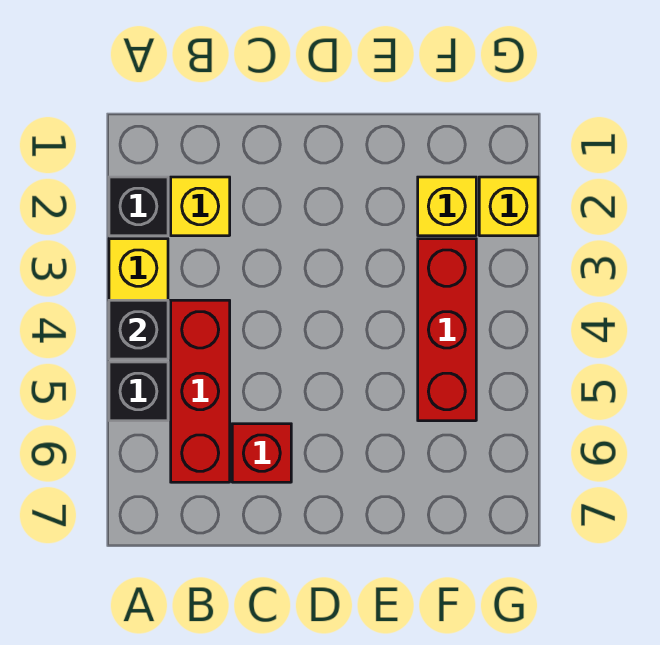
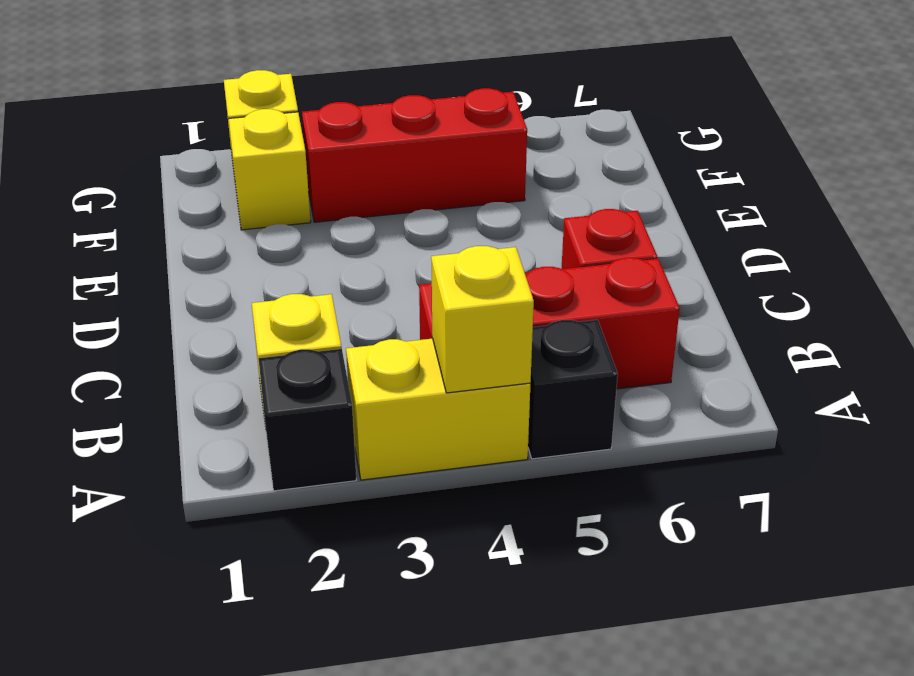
black brick A4 level 2 -> yellow brick A4 level 2

